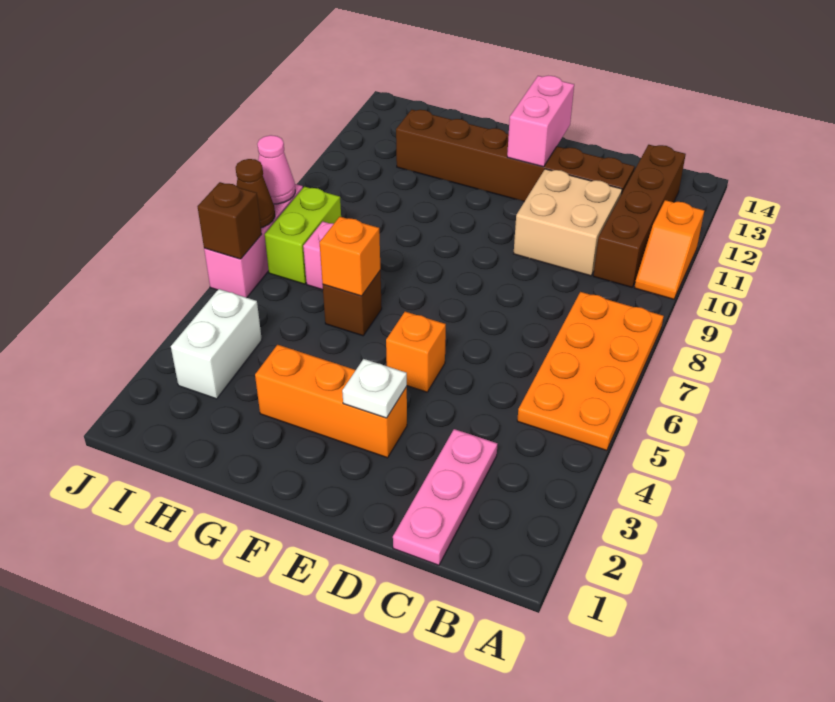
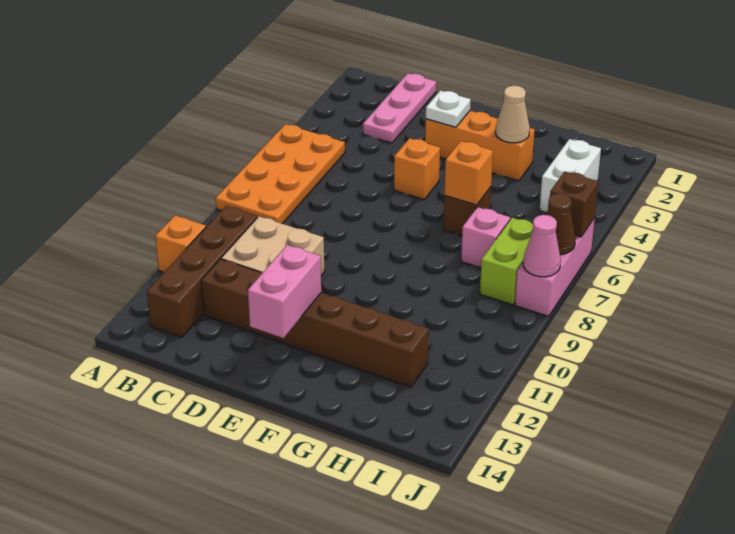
none -> tan cone G3 level 2

